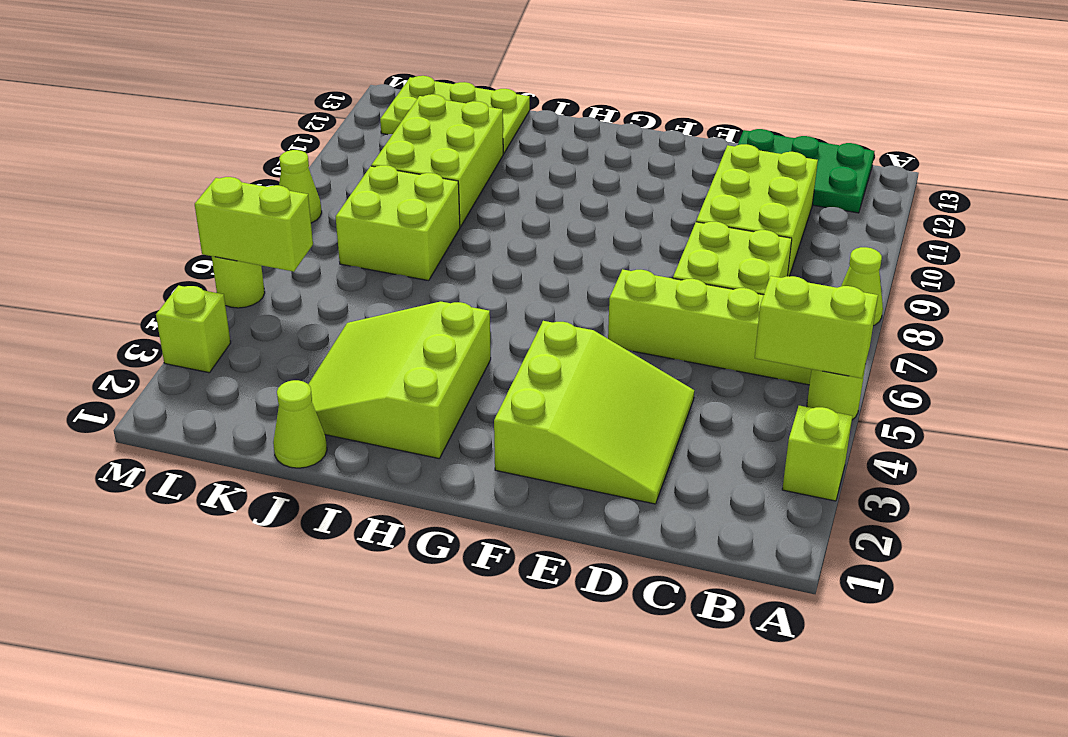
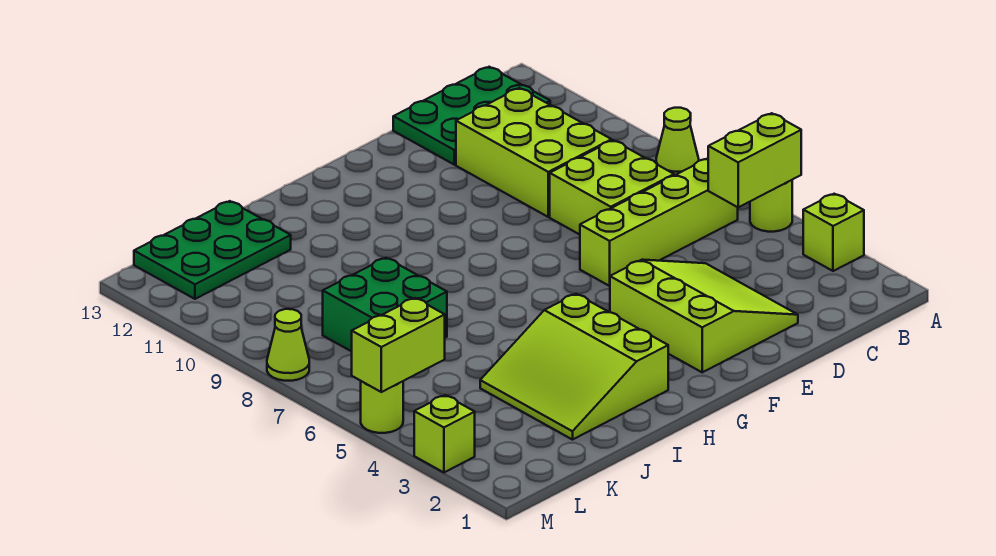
lime cone J1 level 1 -> none
lime brick J7:K8 level 1 -> green brick J7:K8 level 1
lime brick J9:K11 level 1 -> none
lime plate J12:L13 level 1 -> green plate J12:L13 level 1

